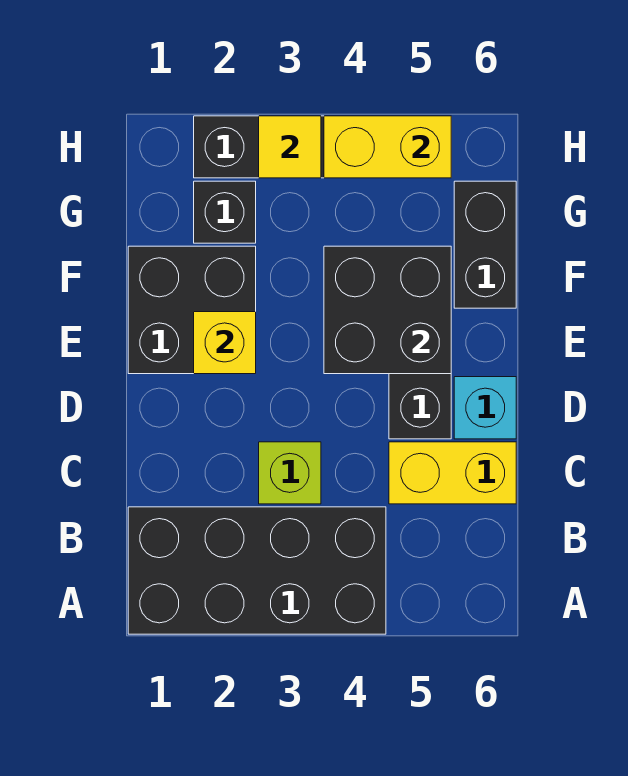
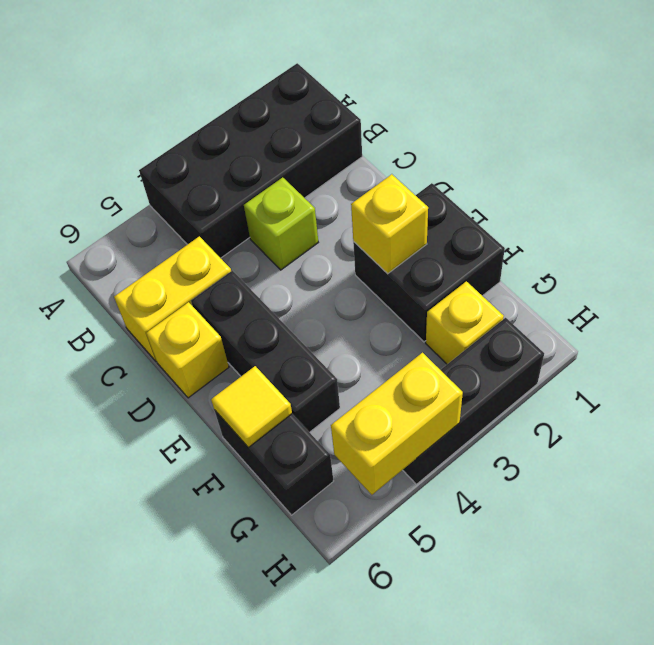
cyan brick D6 level 1 -> yellow brick D6 level 1
black brick E4:F5 level 2 -> none
black brick G2 level 1 -> yellow brick G2 level 1
yellow tile H3 level 2 -> yellow tile F6 level 2

